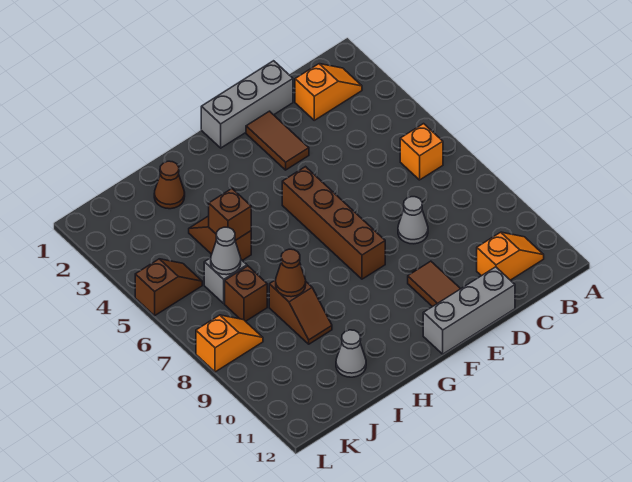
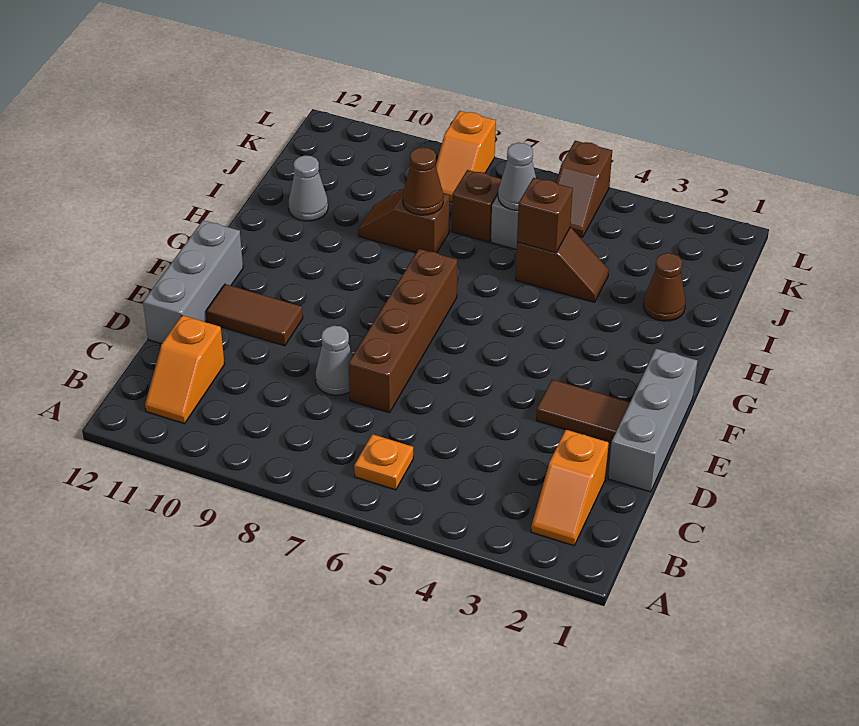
orange brick B6 level 1 -> orange plate B6 level 1
brown brick F5:F8 level 1 -> brown brick D7:G7 level 1

